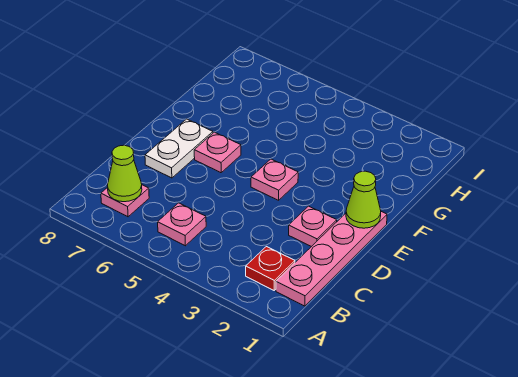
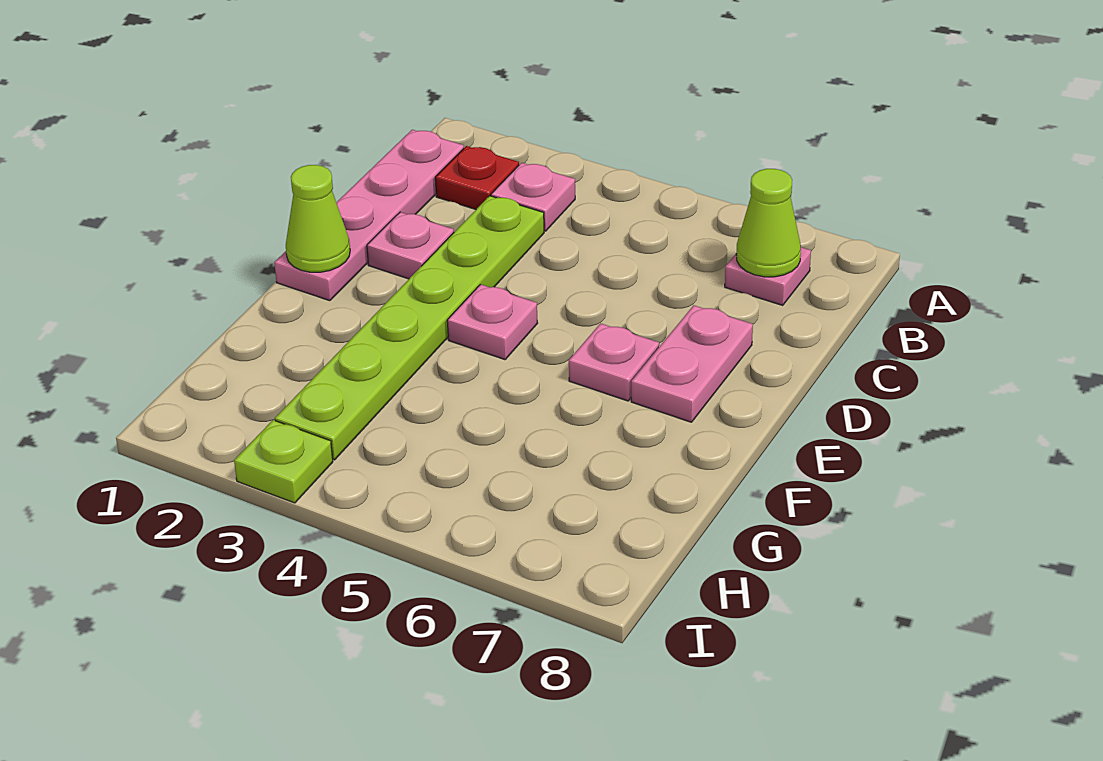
pink plate B5 level 1 -> pink plate B3 level 1
none -> lime plate C3:H3 level 1
white plate D7:E7 level 1 -> pink plate D7:E7 level 1
none -> lime plate I3 level 1

